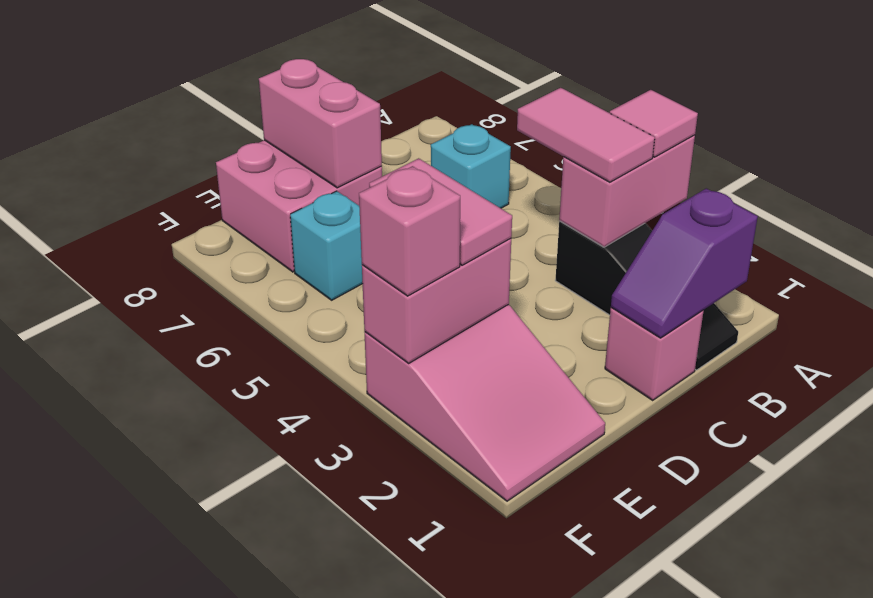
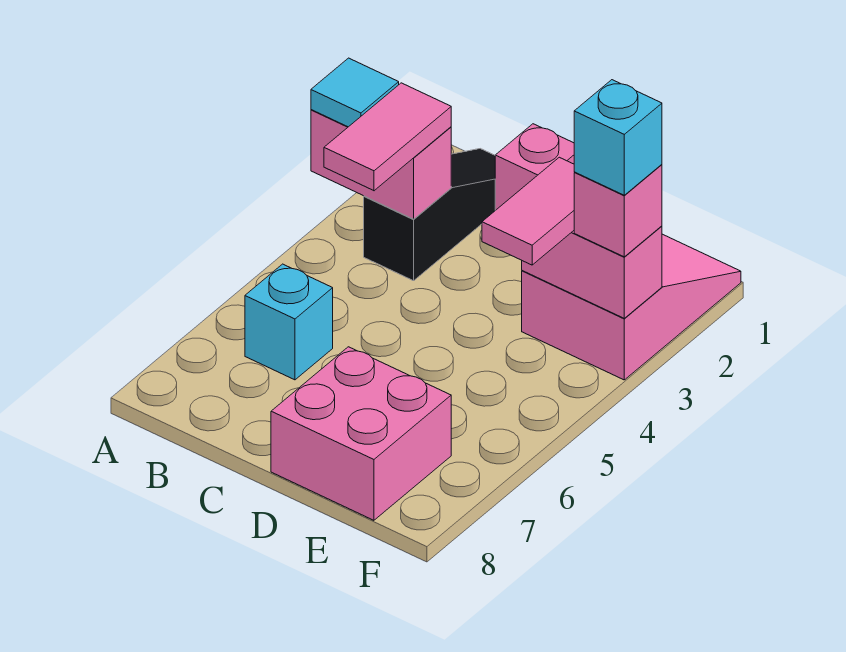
pink tile A3 level 3 -> cyan tile A3 level 3
purple slope B1:C1 level 2 top B -> none
pink brick D7:D8 level 2 -> none
cyan brick E6 level 1 -> cyan brick F3 level 4

